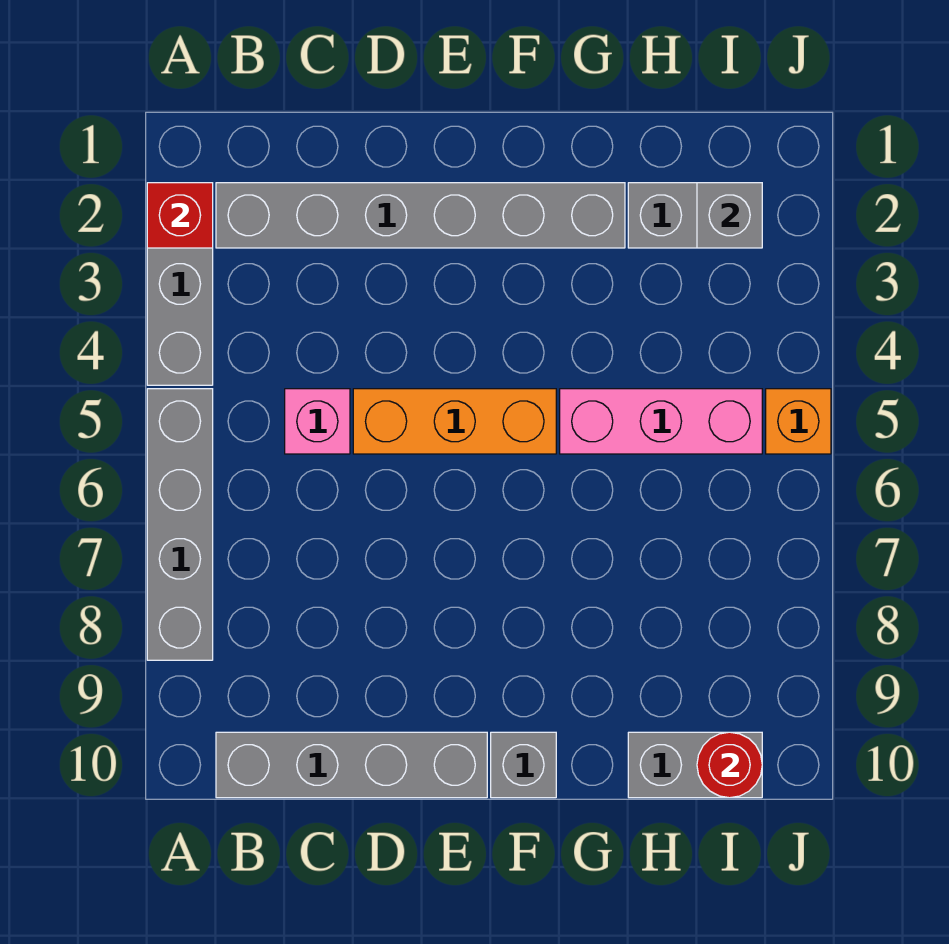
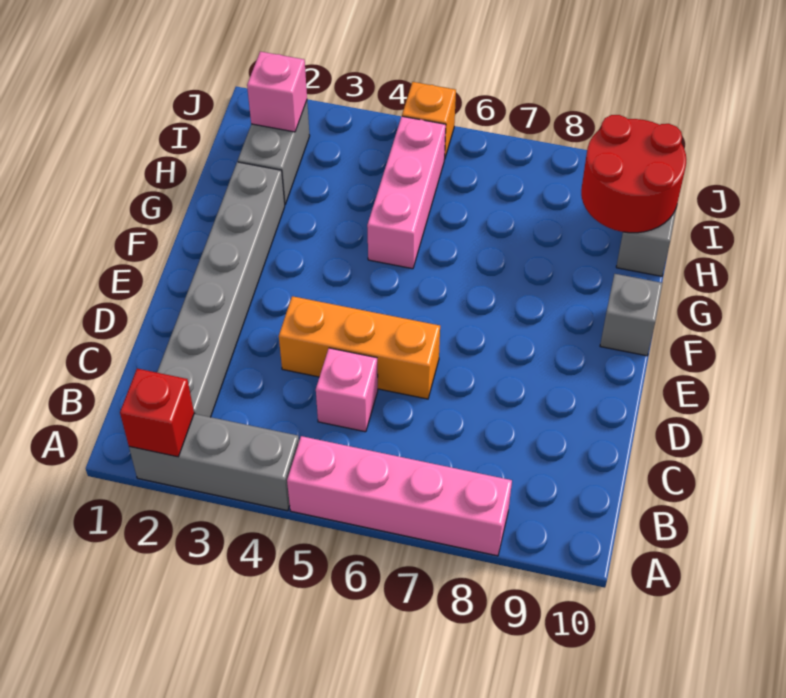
grey brick A5:A8 level 1 -> pink brick A5:A8 level 1
grey brick B10:E10 level 1 -> none
orange brick D5:F5 level 1 -> orange brick D4:D6 level 1
grey brick I2 level 2 -> pink brick I2 level 2
red round brick I10 level 2 -> red round brick H9:I10 level 2

